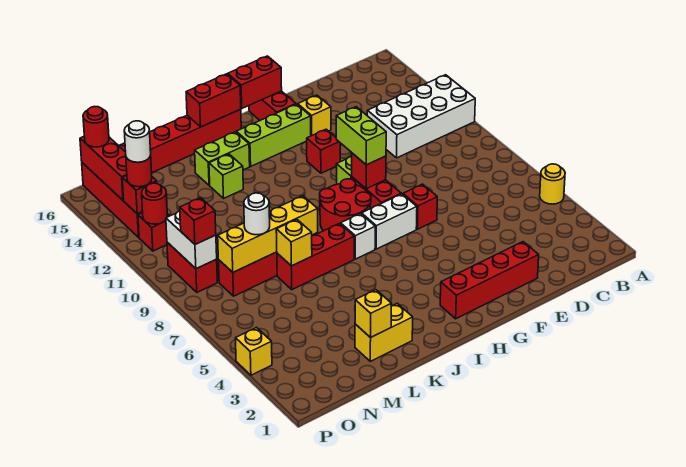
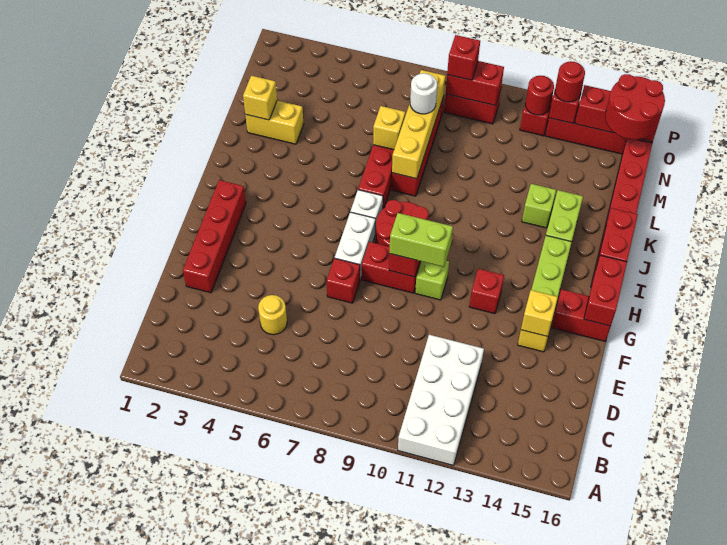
yellow round brick A5 level 1 -> yellow round brick D5 level 1
yellow brick K2:L2 level 1 -> yellow brick L2:L3 level 1
white brick O9:O10 level 2 -> red brick O9:O10 level 2
white round brick O13 level 4 -> none
red round brick O16 level 3 -> red round brick N15:O16 level 3
yellow brick P4 level 1 -> yellow brick F14 level 2

